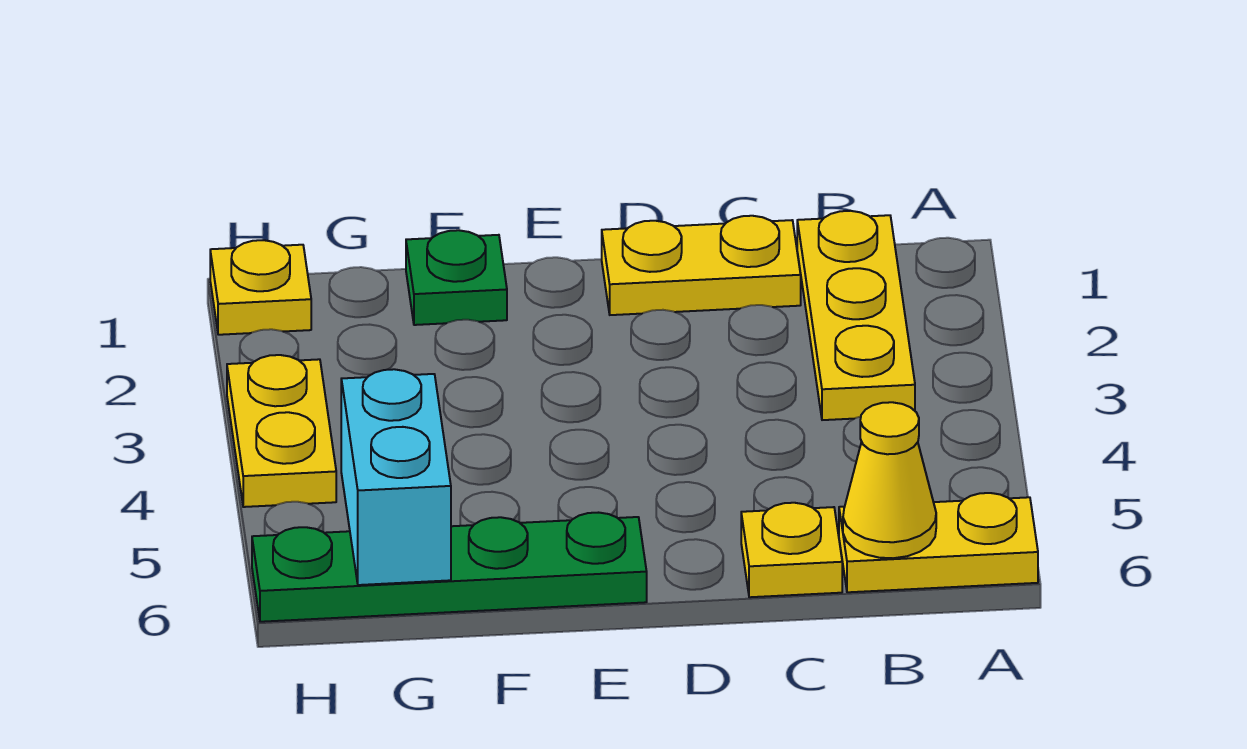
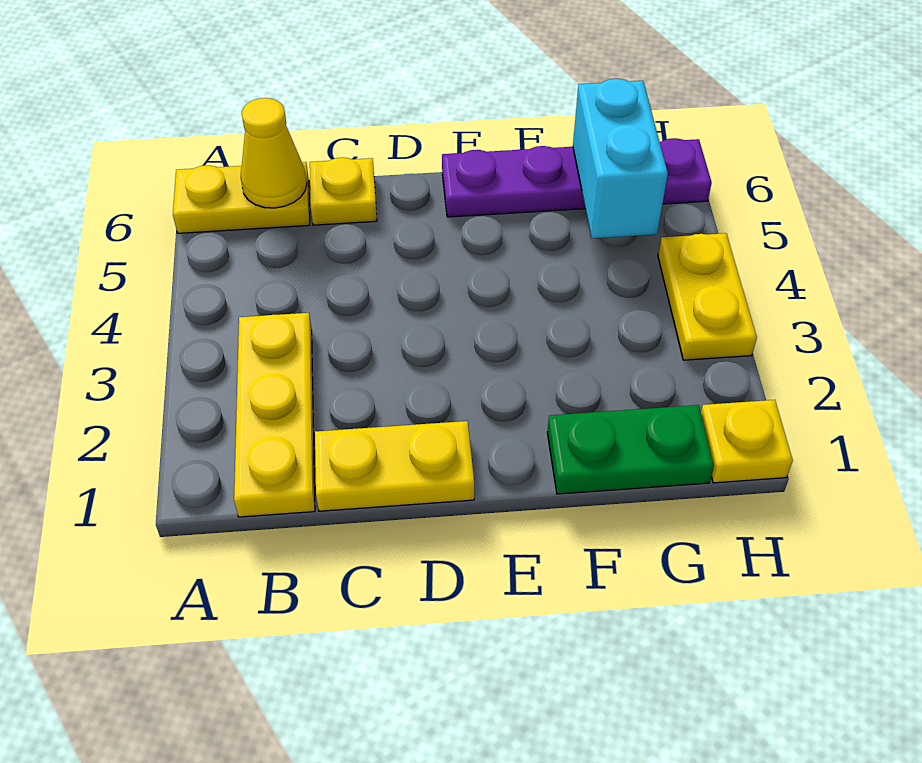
green plate E6:H6 level 1 -> purple plate E6:H6 level 1
green plate F1 level 1 -> green plate F1:G1 level 1

